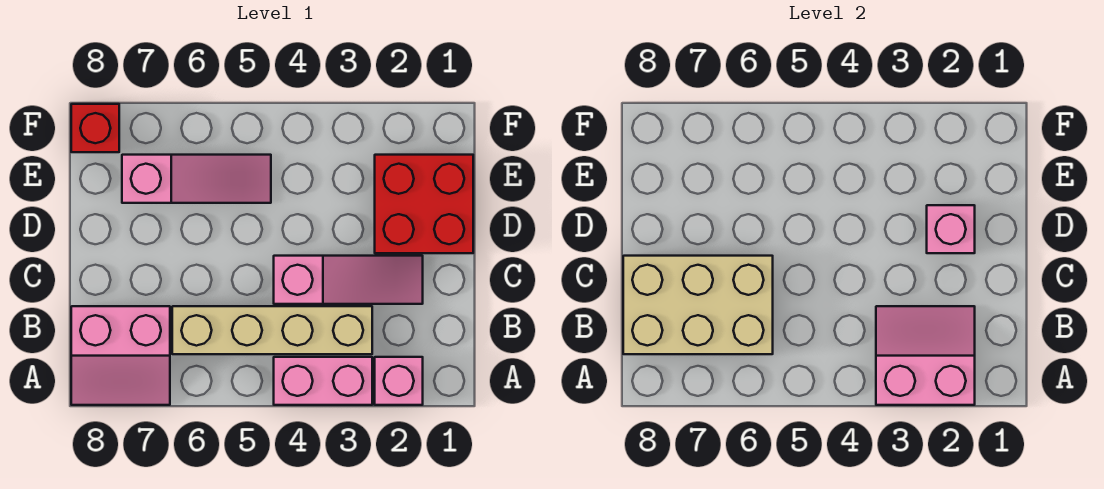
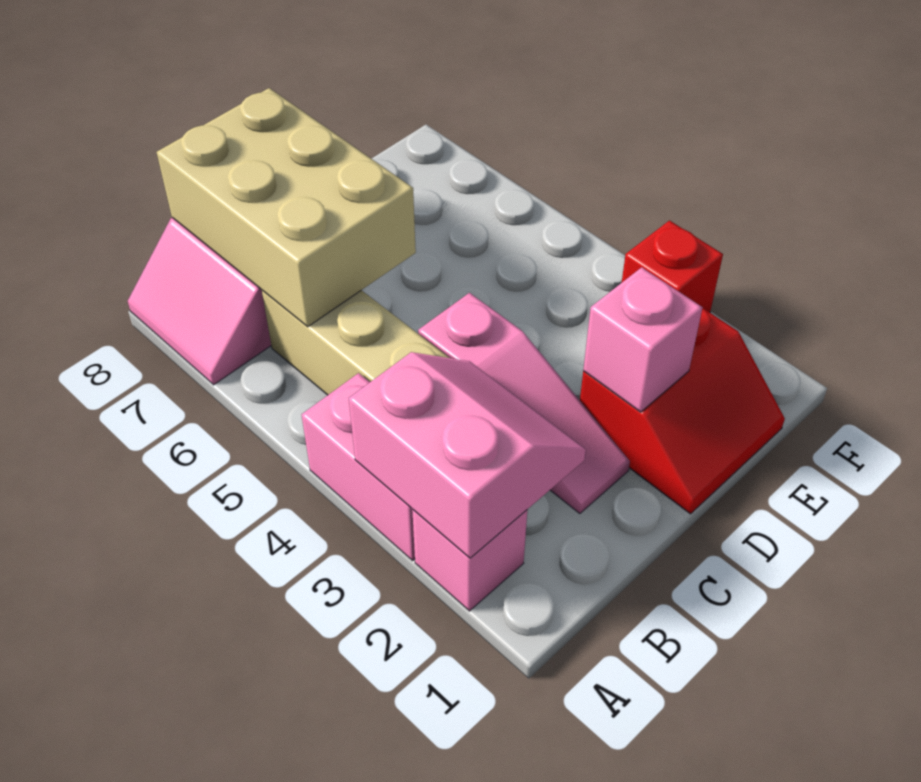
red brick D1:E2 level 1 -> red slope D1:E2 level 1 top 2
pink slope E5:E7 level 1 top 7 -> none
red brick F8 level 1 -> red brick F3 level 1

